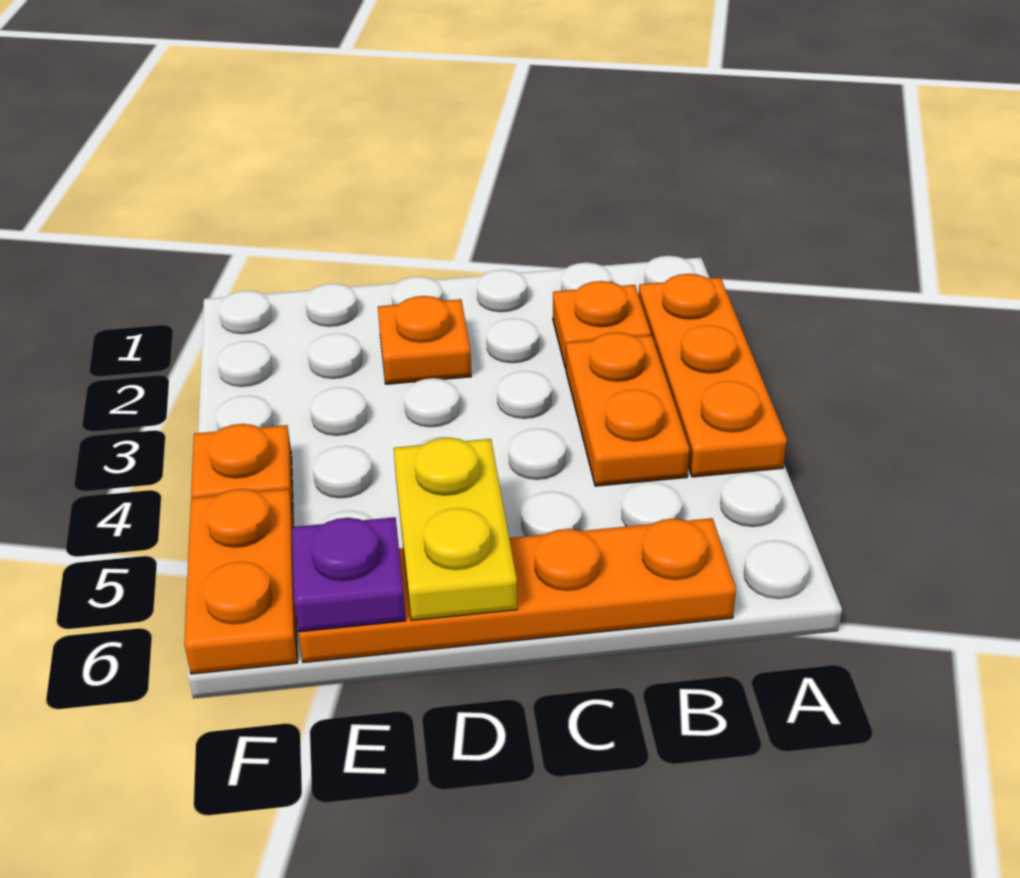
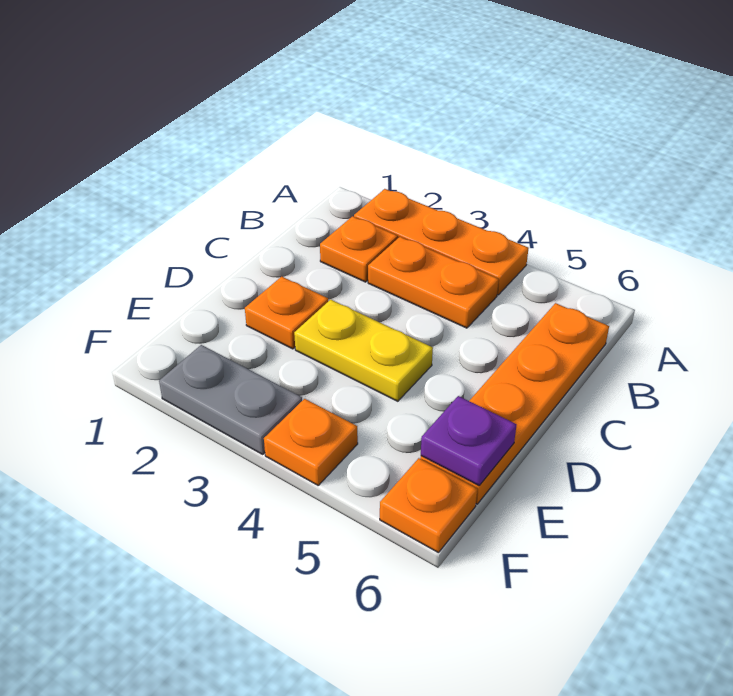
yellow plate D5:D6 level 2 -> yellow plate D3:D4 level 1
none -> grey plate F2:F3 level 1
orange plate F5:F6 level 1 -> orange plate F6 level 1

